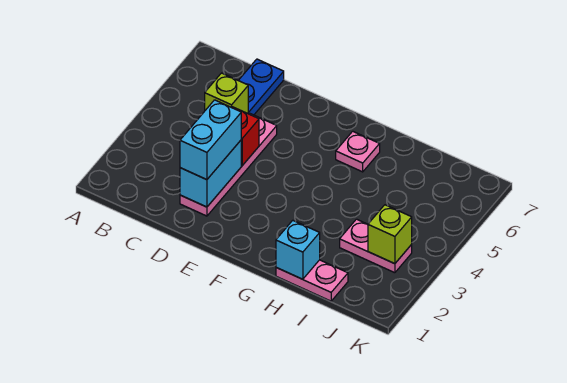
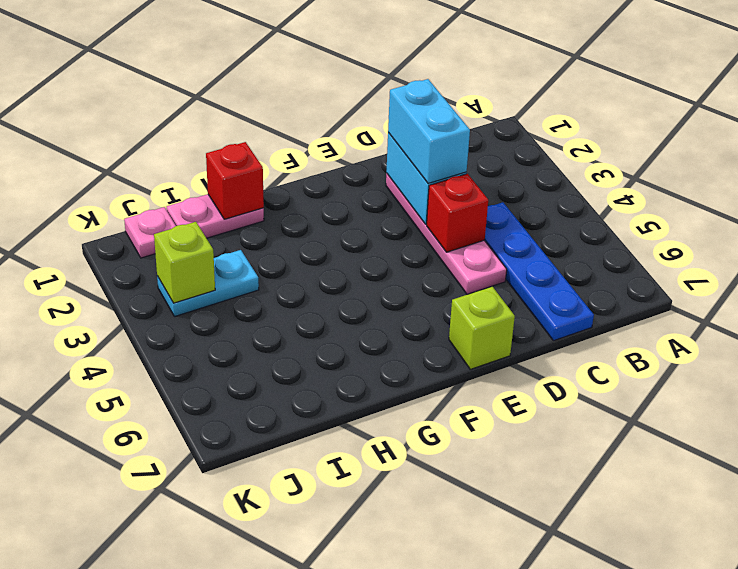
lime brick C5 level 2 -> lime brick E7 level 1
pink plate G6 level 1 -> pink plate J1 level 1
cyan brick H1 level 2 -> red brick H1 level 2
pink plate I3:J3 level 1 -> cyan plate I3:J3 level 1

